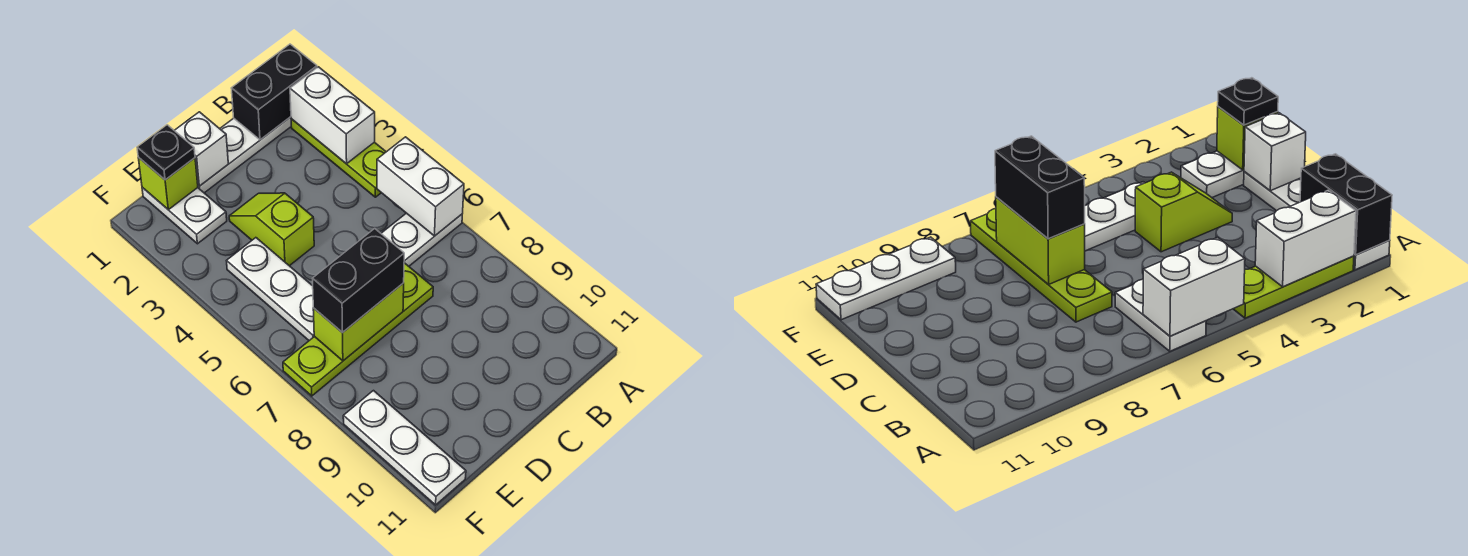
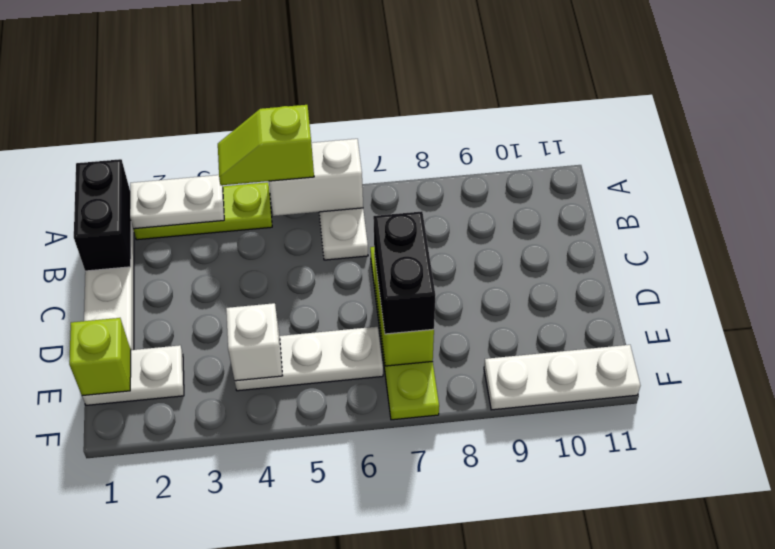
white brick A2:A3 level 2 -> white plate A2:A3 level 2
white brick D1 level 2 -> white brick E4 level 2
lime slope D3:D4 level 1 top 4 -> lime slope A4:A5 level 3 top 5
black plate E1 level 3 -> none

